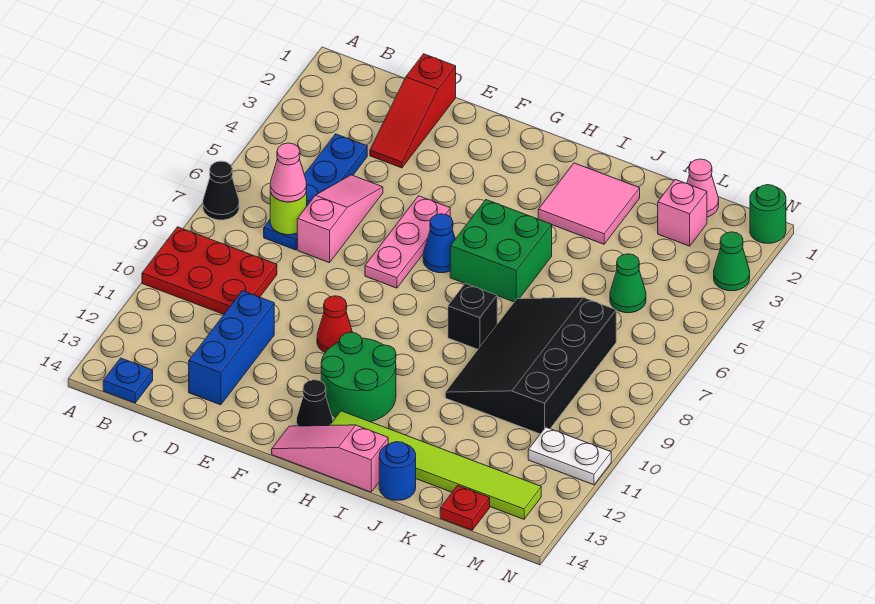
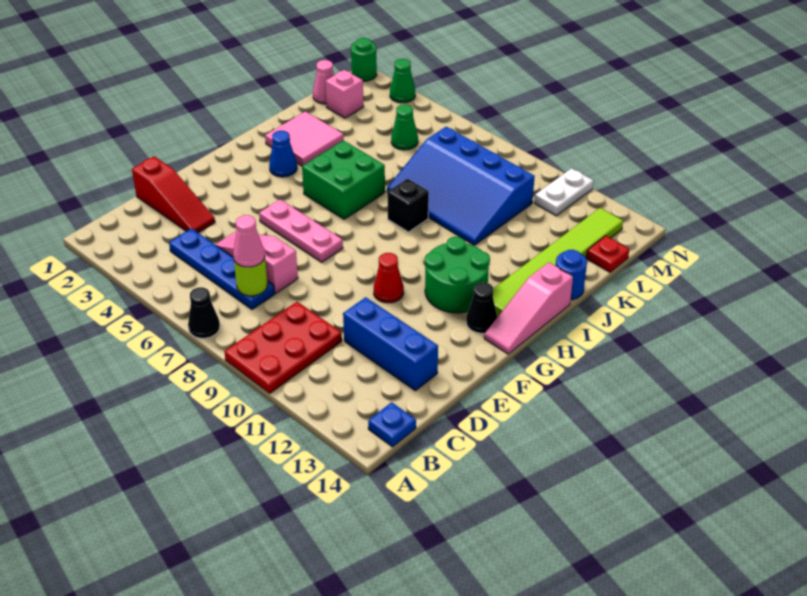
blue cone G6 level 1 -> blue cone H3 level 1
black slope J7:L10 level 1 top L -> blue slope J7:L10 level 1 top L

